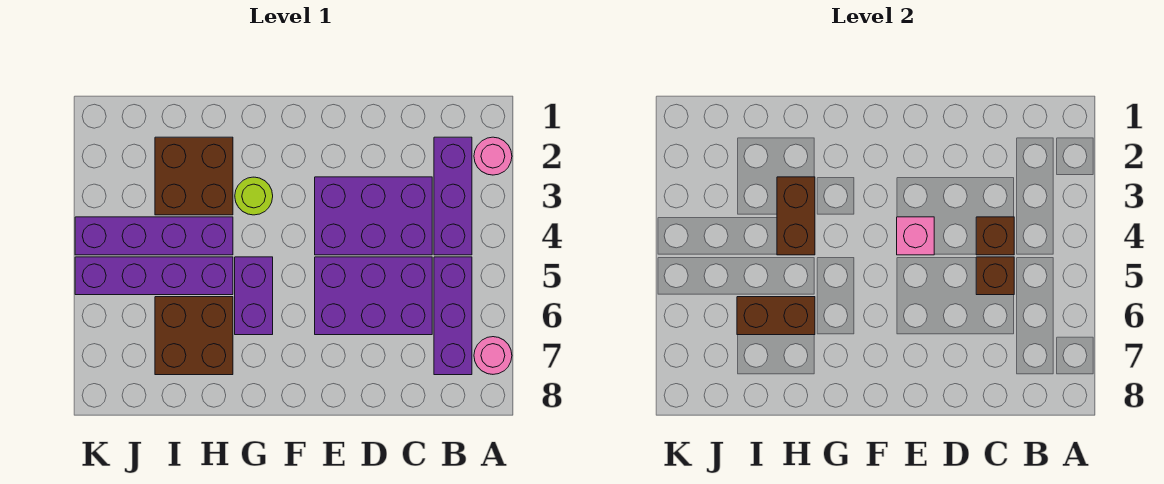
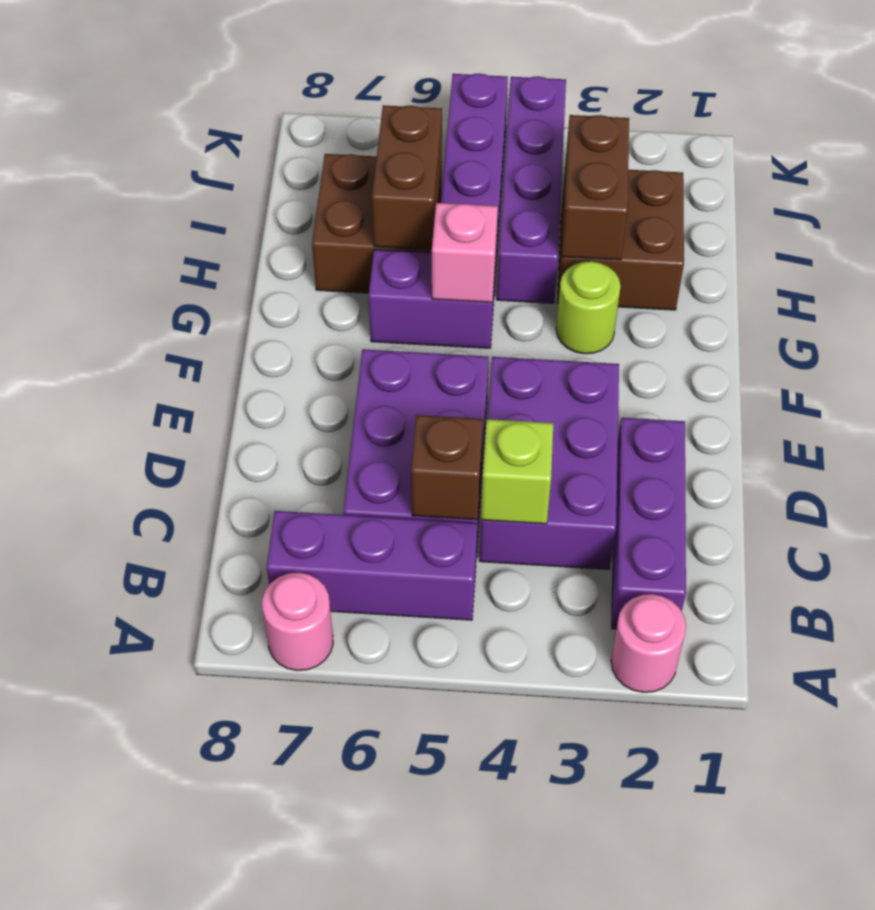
purple brick B2:B4 level 1 -> purple brick B2:D2 level 1
brown brick C4 level 2 -> lime brick C4 level 2
pink brick E4 level 2 -> pink brick G5 level 2
brown brick H3:H4 level 2 -> brown brick H3:I3 level 2

